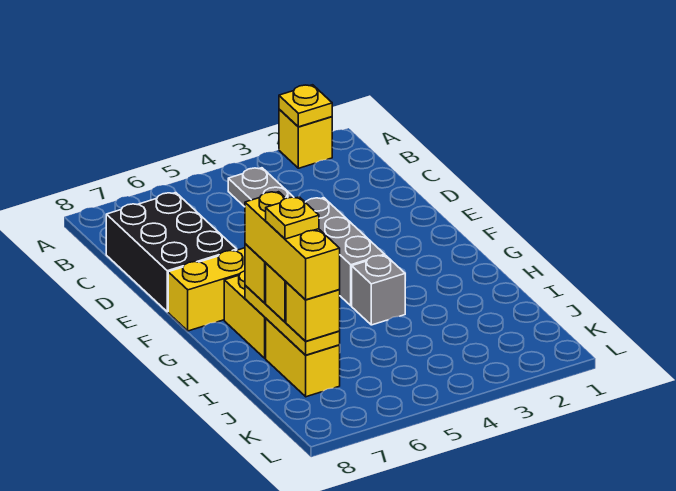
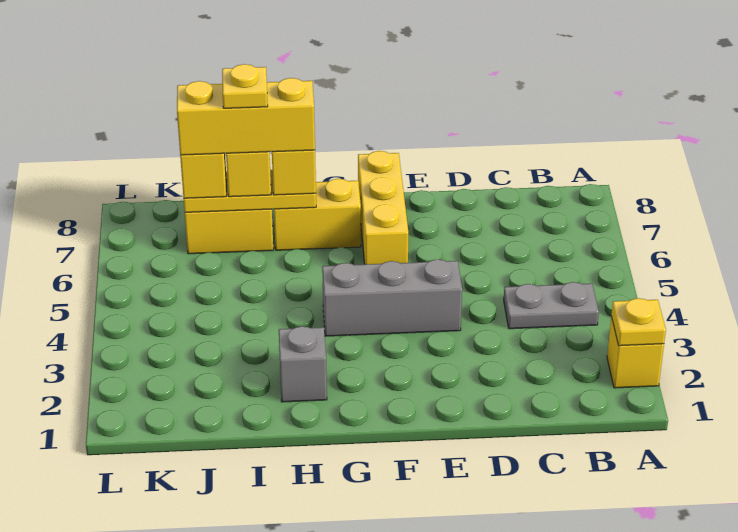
black brick C7:E8 level 1 -> none
grey brick H4 level 1 -> grey brick H2 level 1

